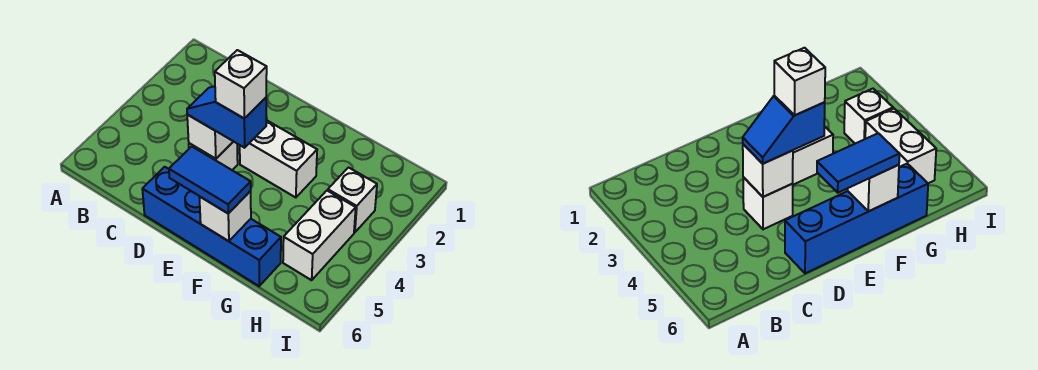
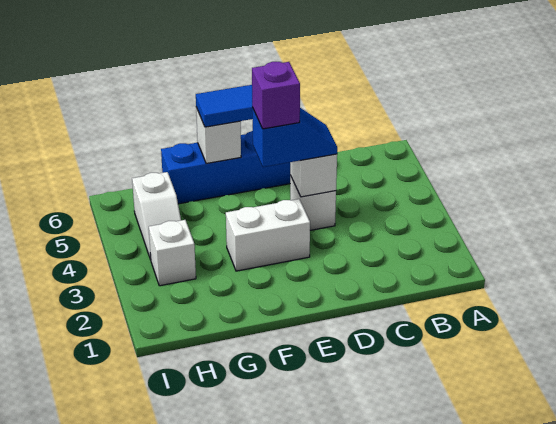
white brick E4 level 4 -> purple brick E4 level 4
white brick H4:H5 level 1 -> white slope H4:H5 level 1 top 5

